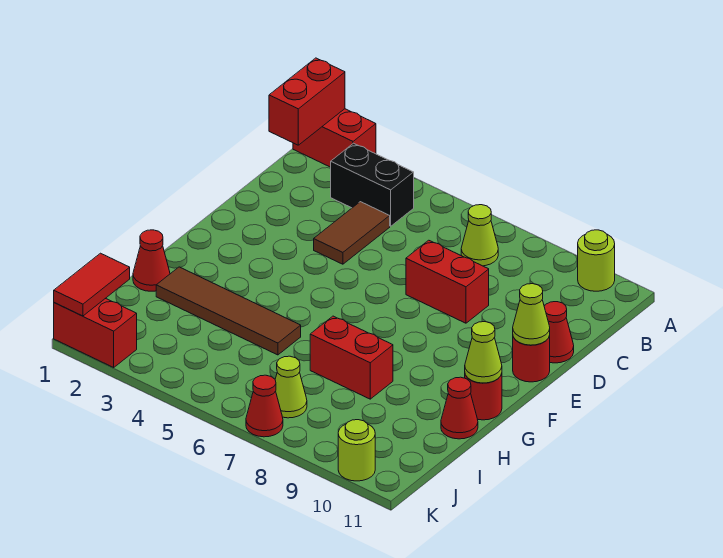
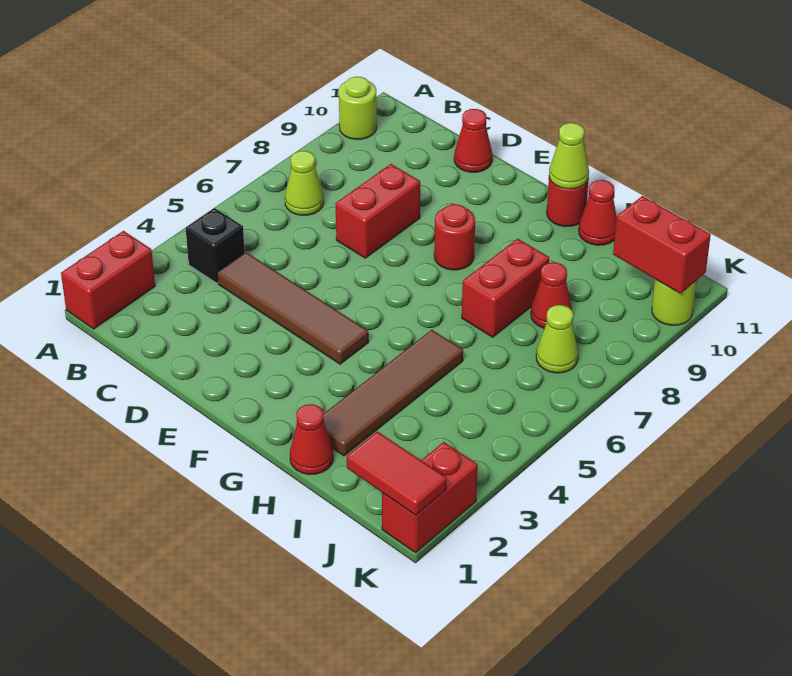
red brick A1:B1 level 2 -> red brick J10:K10 level 2
black brick B3:B4 level 1 -> black brick B4 level 1
brown tile C4:D4 level 1 -> brown tile C4:F4 level 1
red round brick E11 level 1 -> red round brick F8 level 1
lime cone E11 level 2 -> none
red cone K7 level 1 -> red cone I8 level 1

